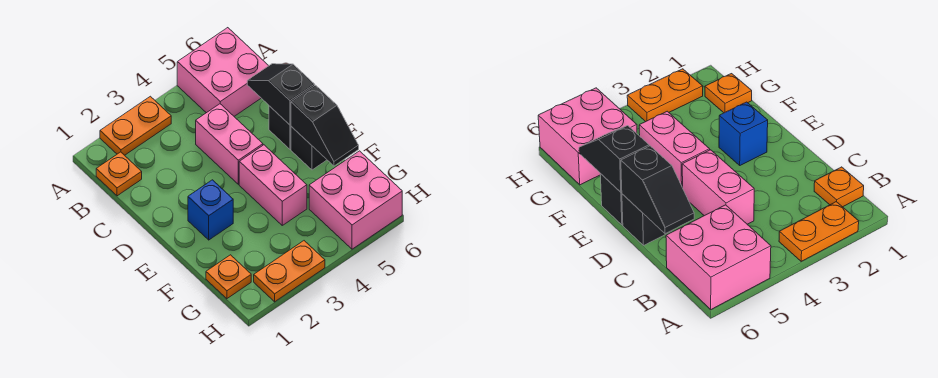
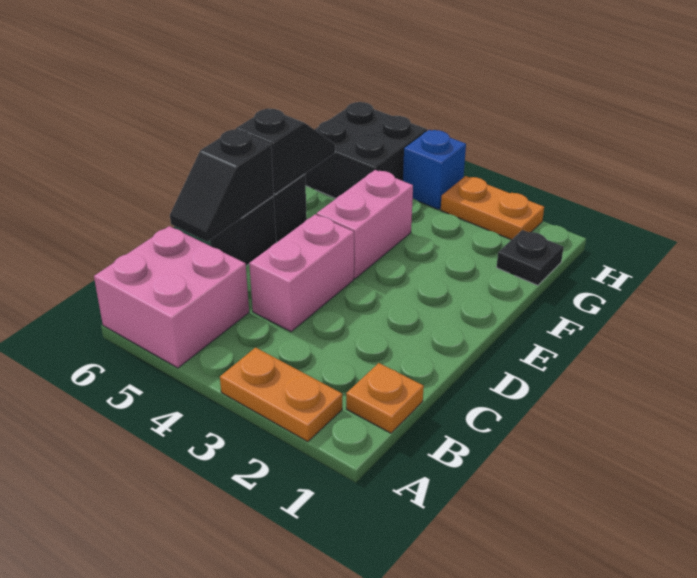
blue brick E2 level 1 -> blue brick H4 level 1
orange plate G1 level 1 -> black plate G1 level 1
pink brick G5:H6 level 1 -> black brick G5:H6 level 1

